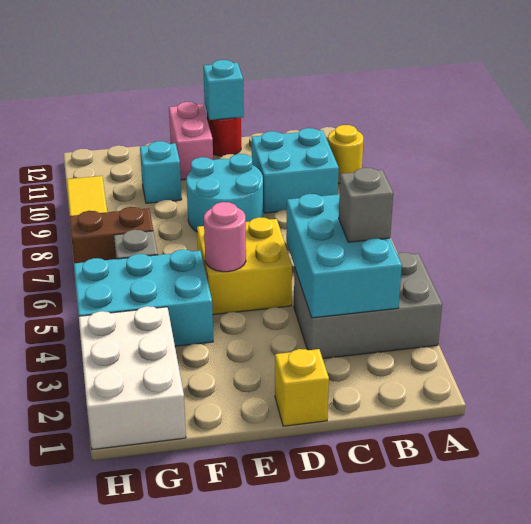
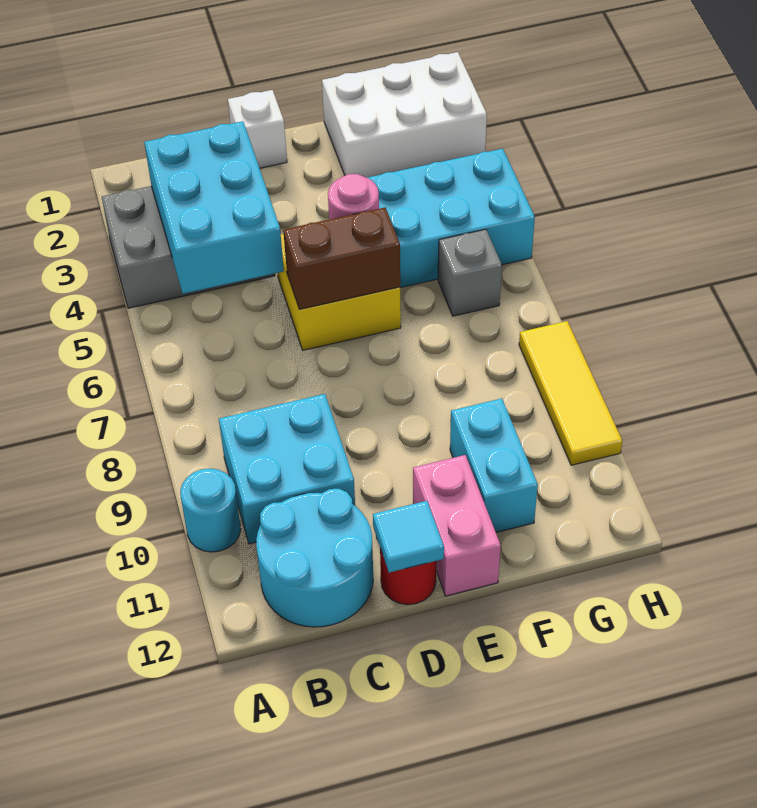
yellow round brick A10 level 1 -> cyan round brick A10 level 1
grey brick B4 level 3 -> none
yellow brick D1 level 1 -> white brick D1 level 1
cyan round brick D8:E9 level 1 -> cyan round brick B11:C12 level 1
cyan brick D12 level 2 -> cyan tile D12 level 2
cyan brick F10 level 1 -> cyan brick F10:F11 level 1
white brick G1:H3 level 1 -> white brick F1:H2 level 1
brown brick G7:H7 level 1 -> brown brick D6:E6 level 2

